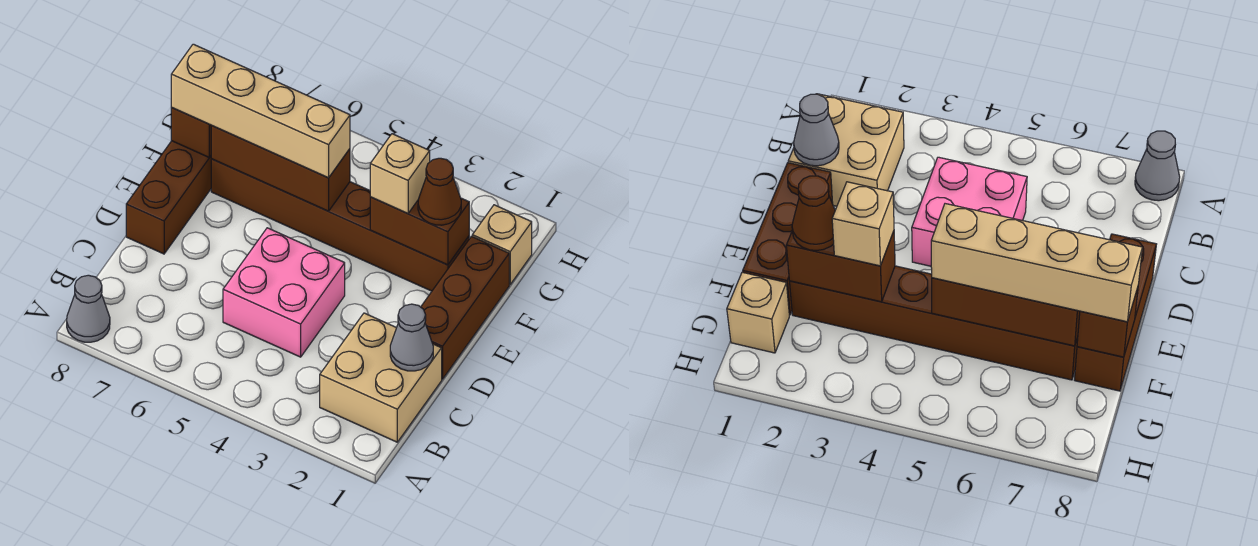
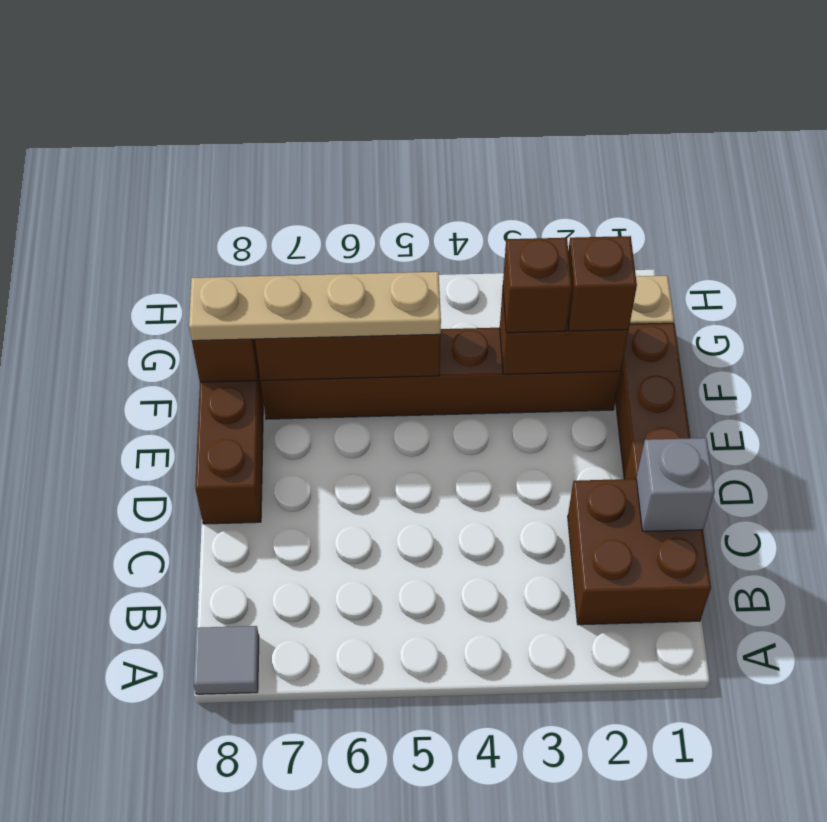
grey cone A8 level 1 -> grey tile A8 level 1
tan brick B1:C2 level 1 -> brown brick B1:C2 level 1
grey cone C1 level 2 -> grey brick C1 level 2
pink brick C4:D5 level 1 -> none
brown cone F2 level 3 -> brown brick F2 level 3
tan brick F3 level 3 -> brown brick F3 level 3
tan brick F5:F8 level 3 -> tan plate F5:F8 level 3

